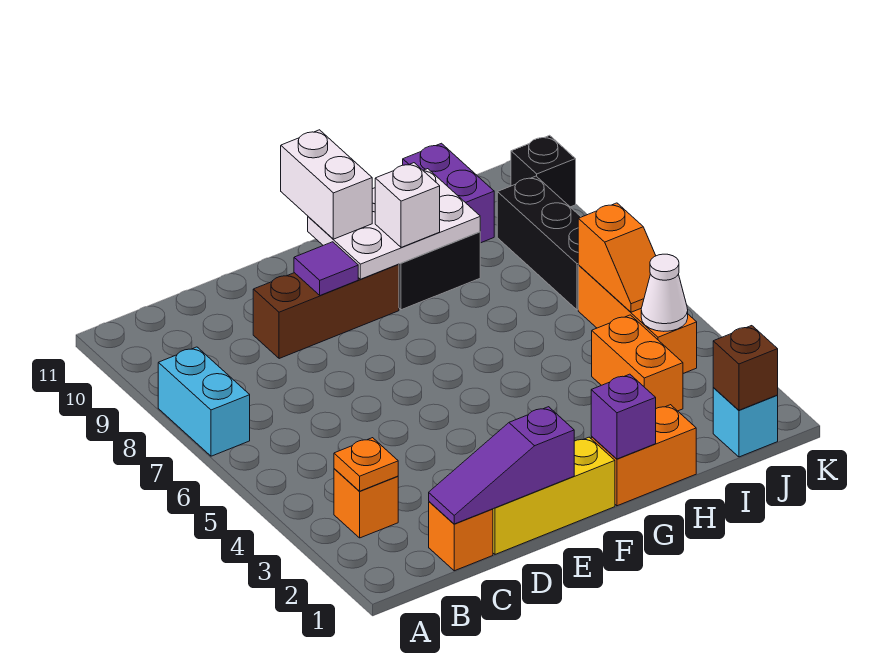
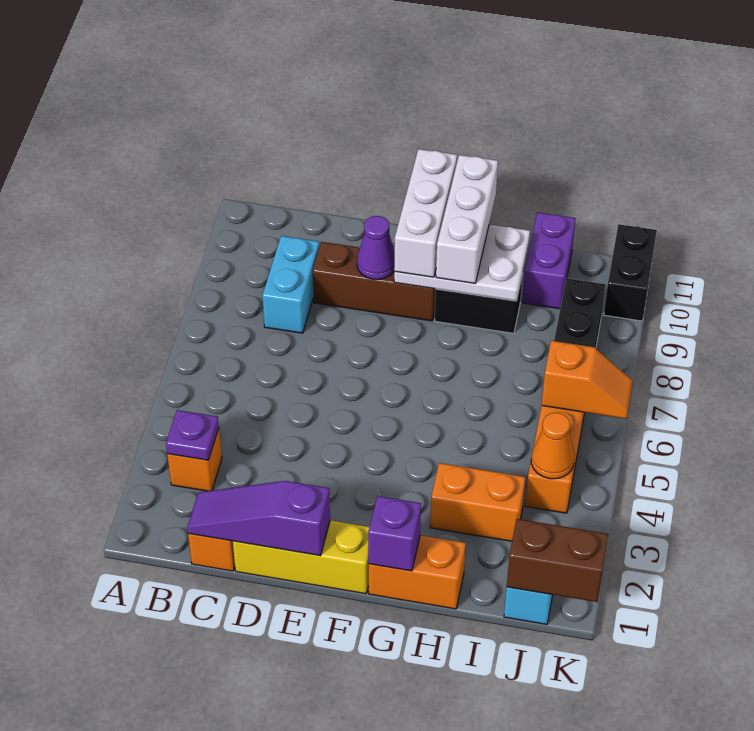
cyan brick A7:A8 level 1 -> cyan brick C8:C9 level 1
orange plate B3 level 2 -> purple plate B3 level 2
purple tile E9 level 2 -> purple cone E9 level 2
white brick F10:F11 level 3 -> white brick F9:F11 level 3
white brick G9 level 3 -> white brick G9:G11 level 3
orange brick I3:I4 level 1 -> orange brick H3:I3 level 1
brown brick J1 level 2 -> brown brick J1:K1 level 2
white cone J4 level 2 -> orange cone J4 level 2
orange slope J5:J6 level 2 top 6 -> orange slope J6:K6 level 2 top J
black brick K10 level 1 -> black brick K10:K11 level 1

